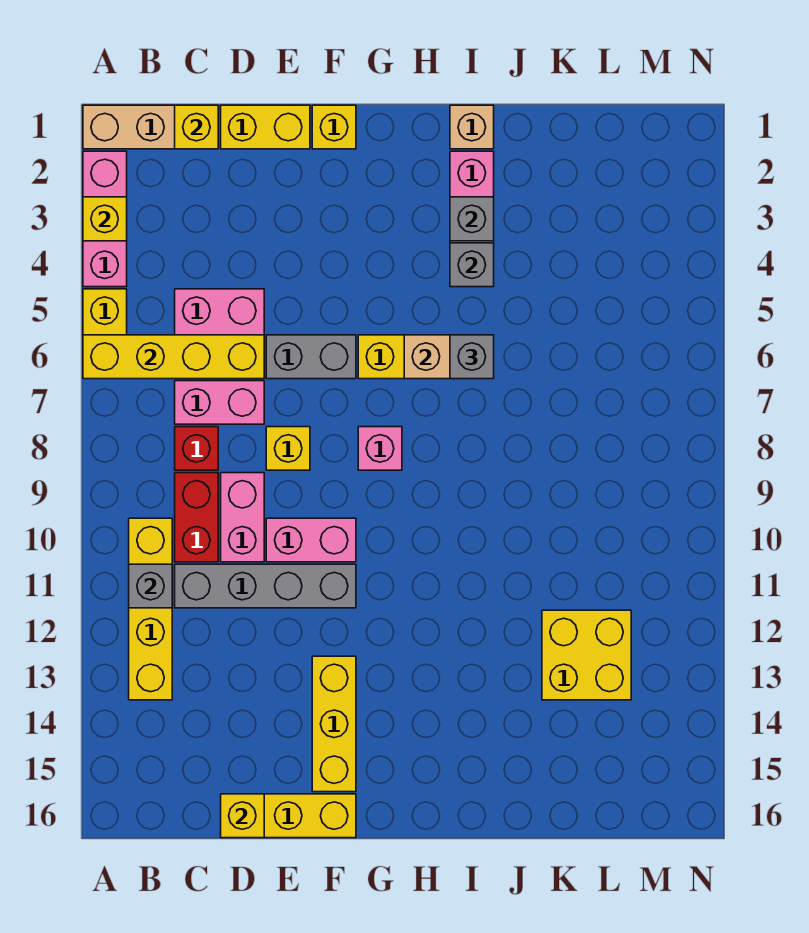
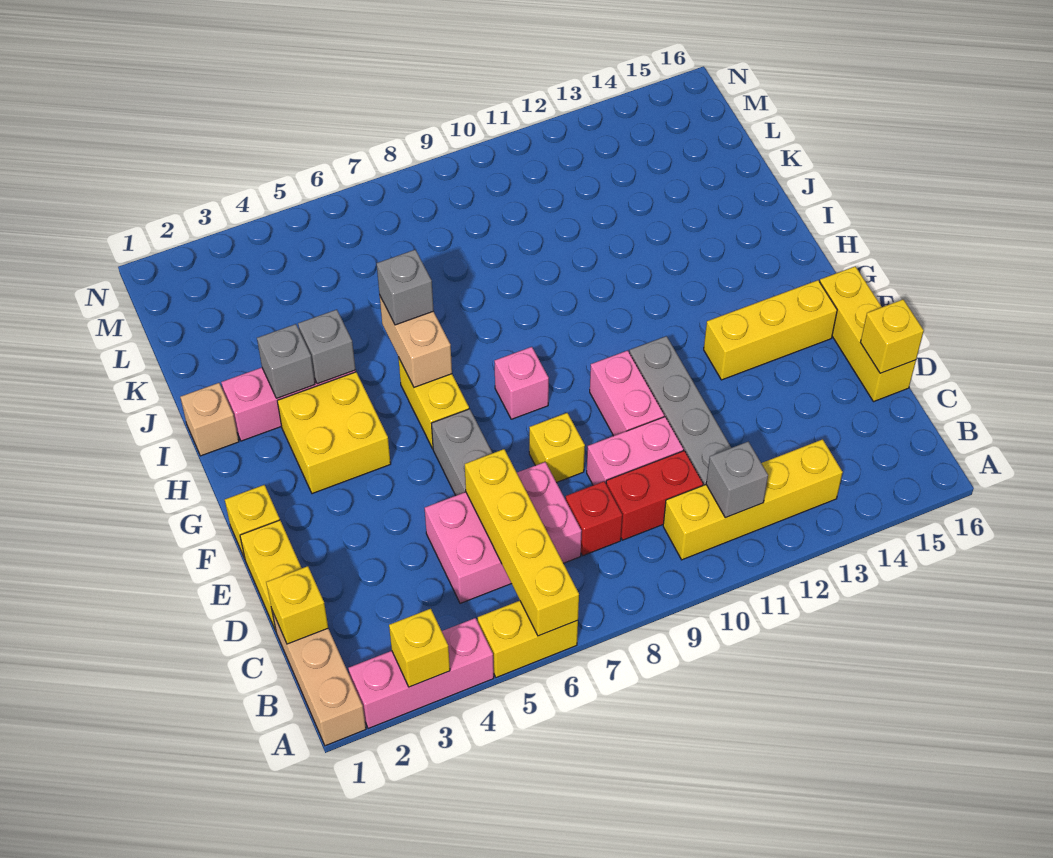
yellow brick K12:L13 level 1 -> yellow brick G3:H4 level 1

